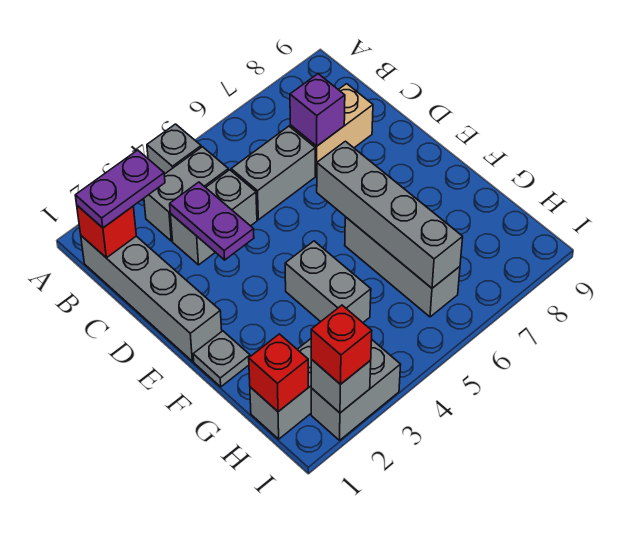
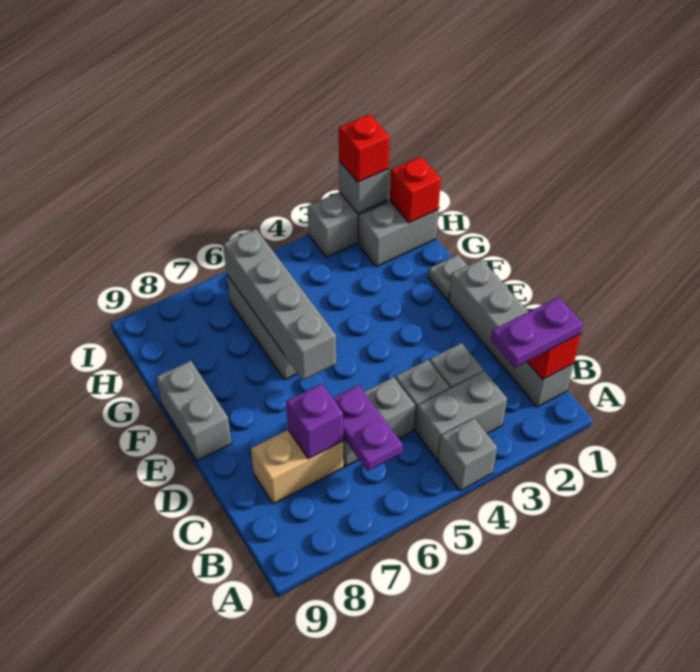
purple plate C3:D3 level 2 -> purple plate B6:C6 level 2
grey brick F4:G4 level 1 -> grey brick E9:F9 level 1

